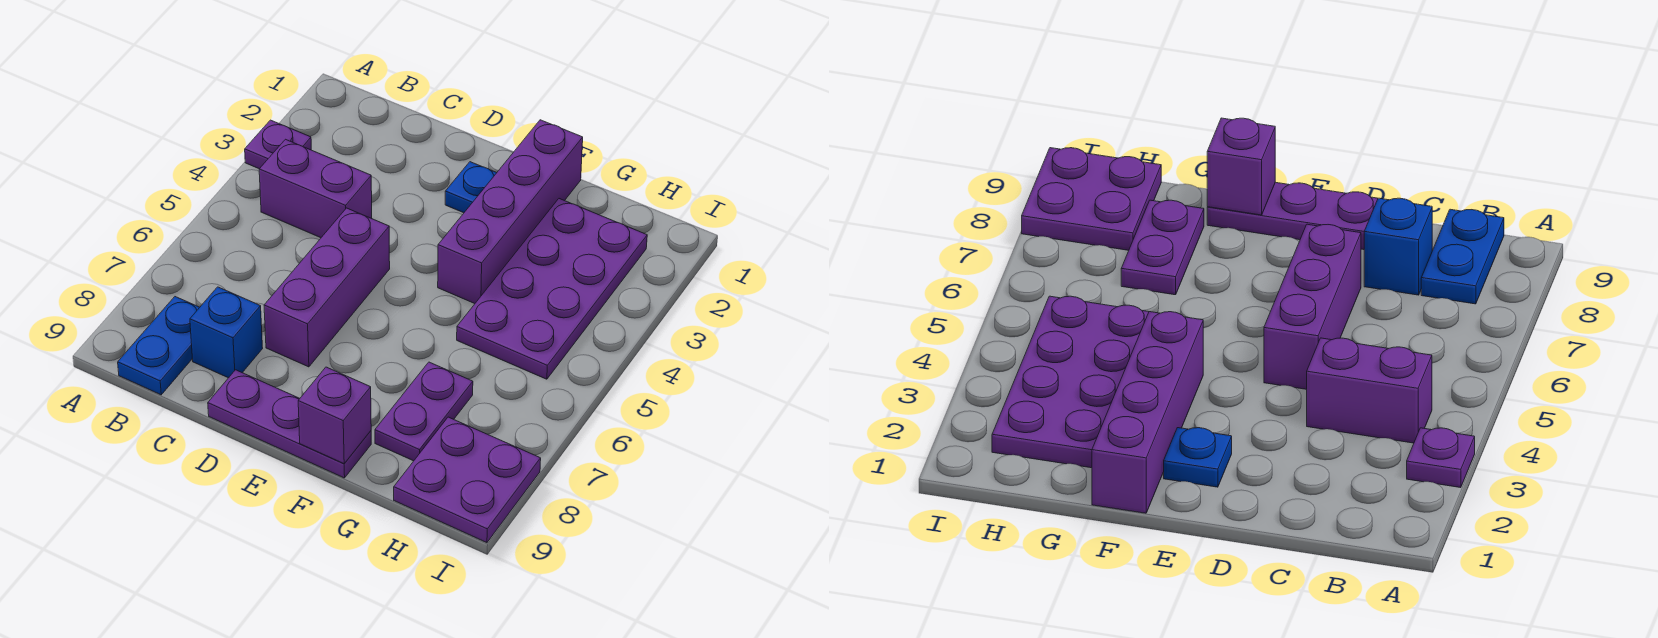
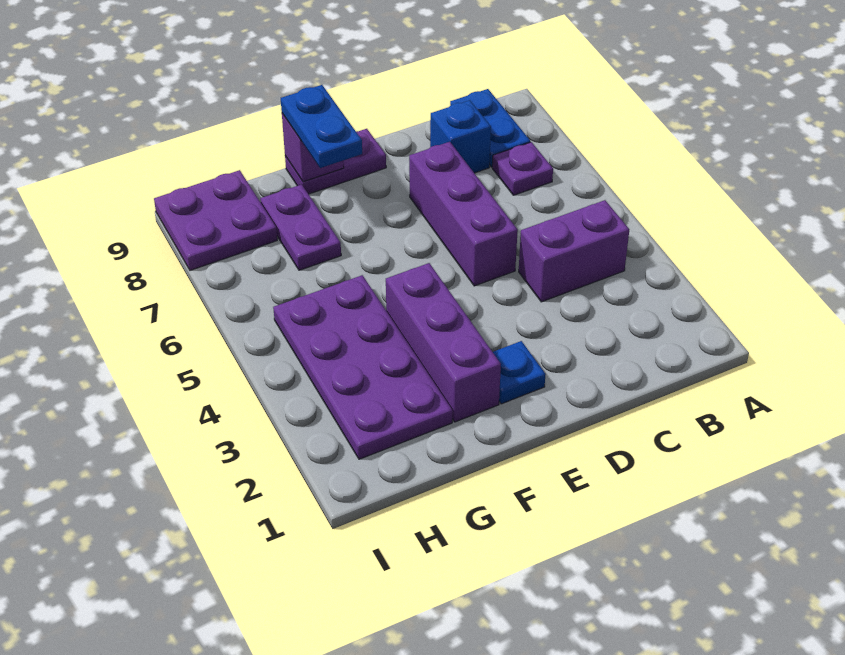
purple plate A3 level 1 -> purple plate B7 level 1
purple plate D9:F9 level 1 -> purple plate E9:F9 level 1
purple brick F1:F4 level 1 -> purple brick F2:F4 level 1
none -> blue plate F8:F9 level 3

